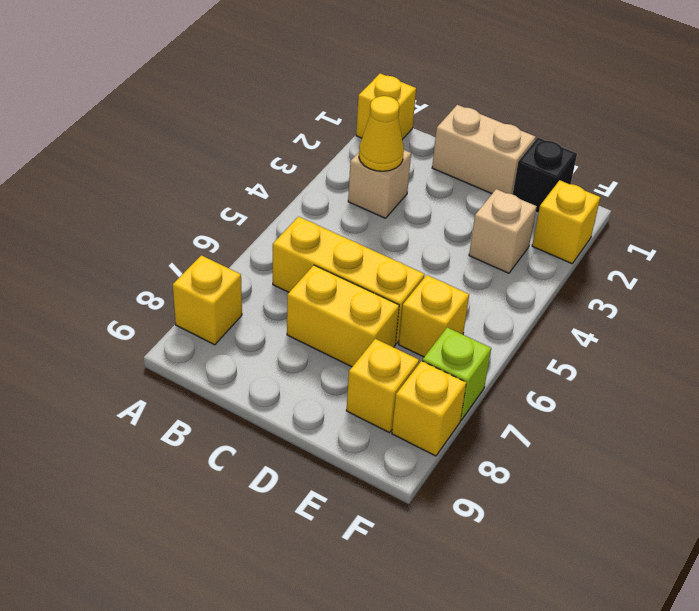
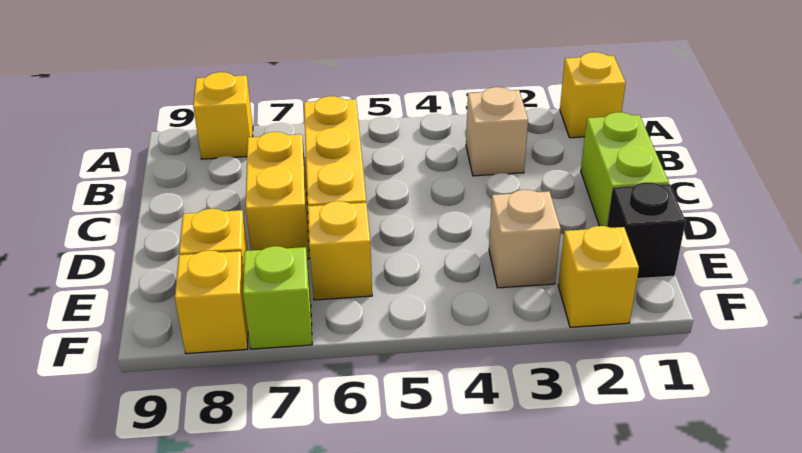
yellow cone B3 level 2 -> none
tan brick C1:D1 level 1 -> lime brick C1:D1 level 1

